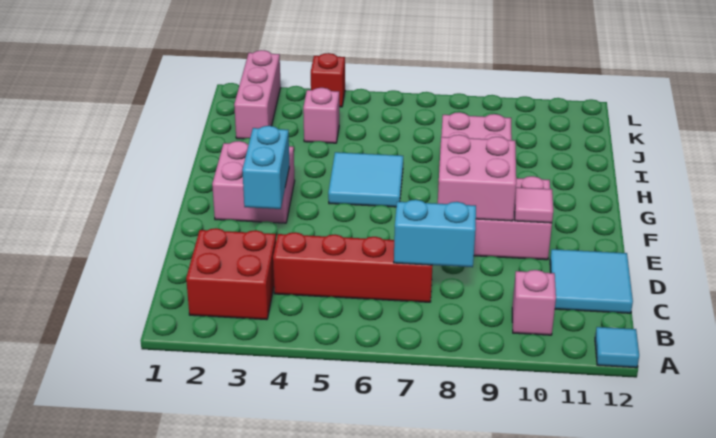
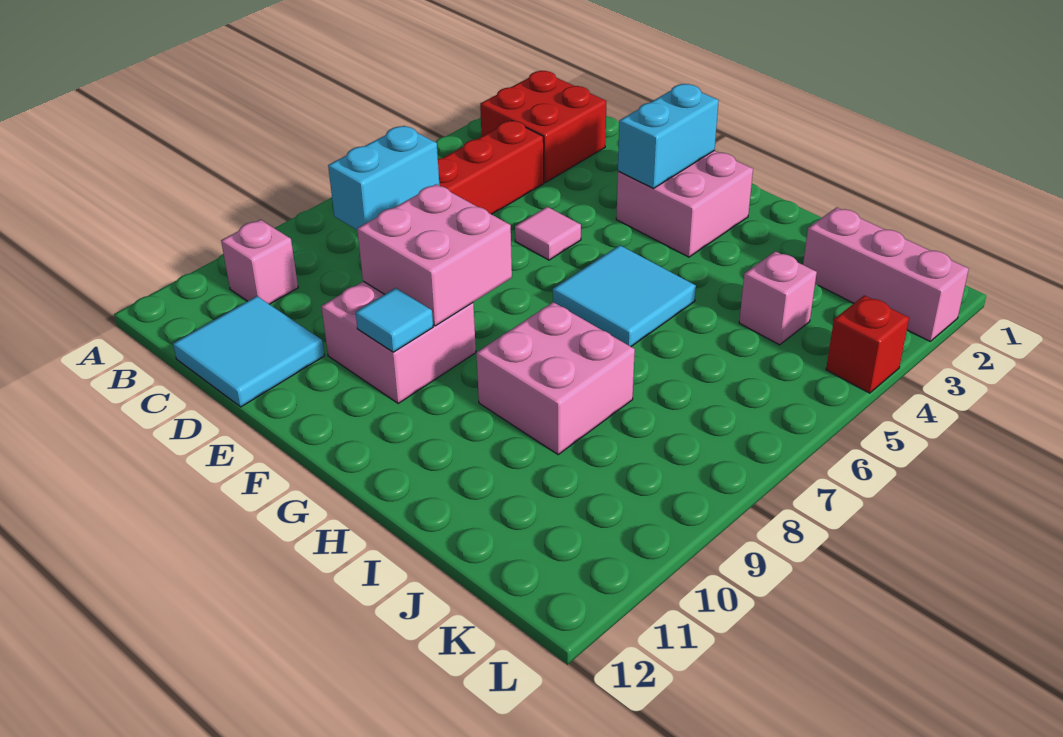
cyan tile A12 level 1 -> cyan tile F10 level 2
cyan brick E3:F3 level 2 -> cyan brick F2:F3 level 2
pink tile E10 level 2 -> pink tile E5 level 1

